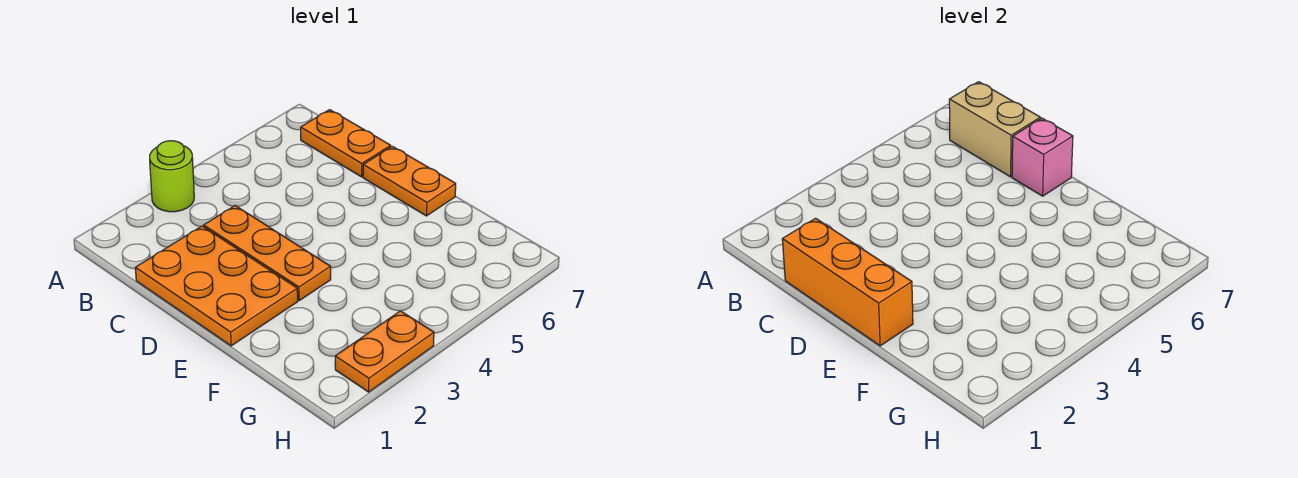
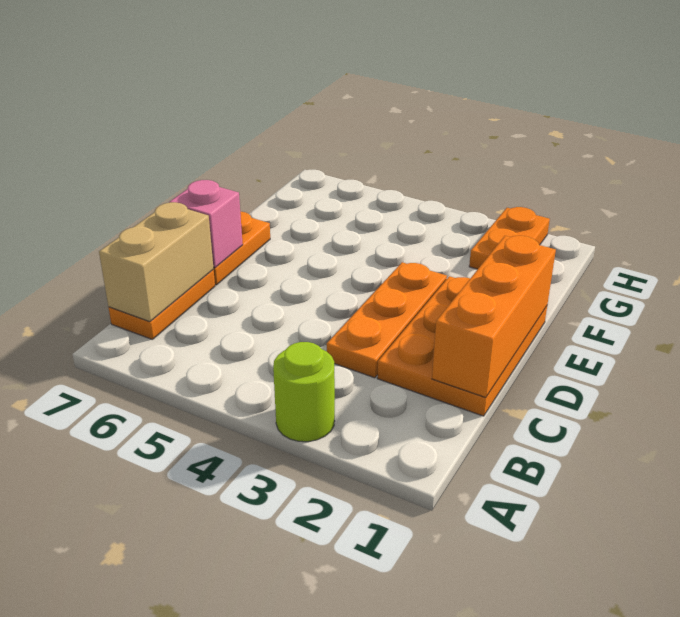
orange plate H2:H3 level 1 -> orange plate G2:H2 level 1

